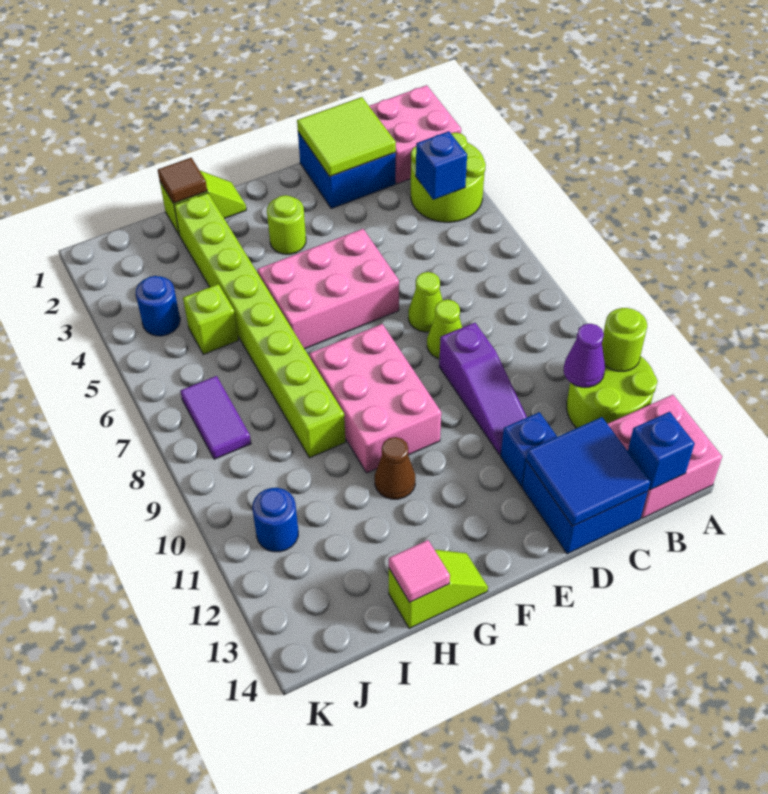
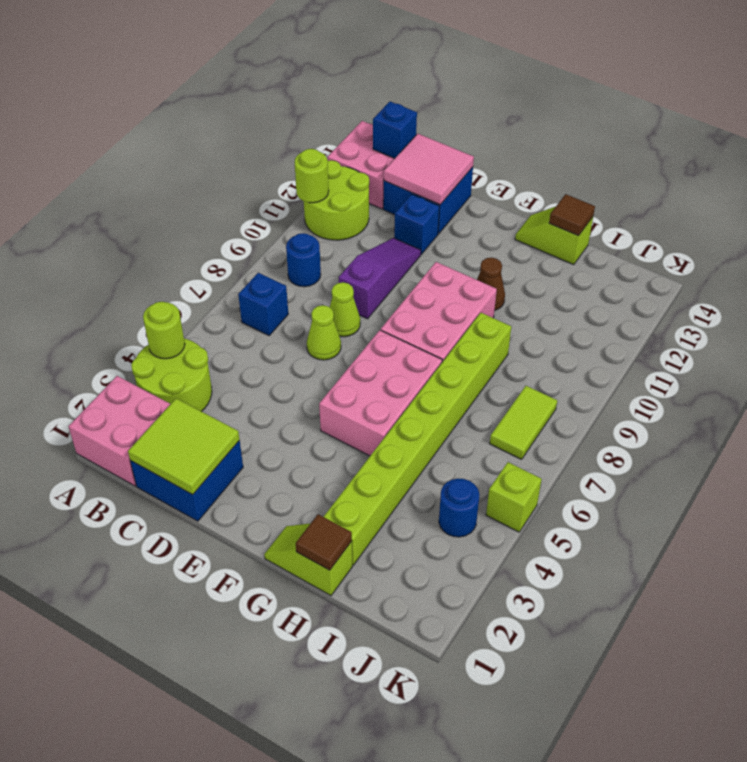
blue brick B4 level 2 -> blue brick B7 level 1
purple cone B11 level 2 -> none
blue tile C13:D14 level 2 -> pink tile C13:D14 level 2
pink brick E5:G6 level 1 -> pink brick F5:G7 level 1
lime round brick F3 level 1 -> lime round brick A4 level 2
pink tile H14 level 2 -> brown tile H14 level 2
lime brick I5 level 1 -> lime brick K5 level 1
purple tile J7:J8 level 1 -> lime tile J7:J8 level 1
blue round brick J11 level 1 -> blue round brick B9 level 1

